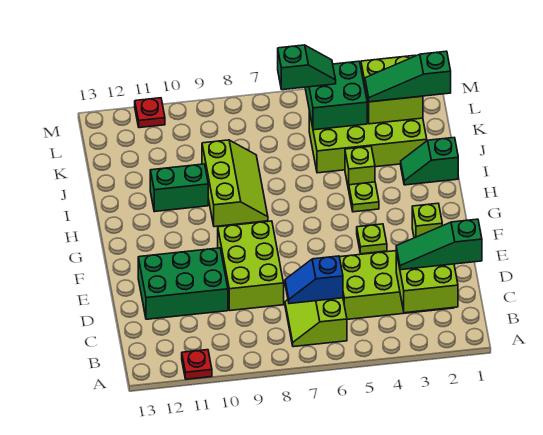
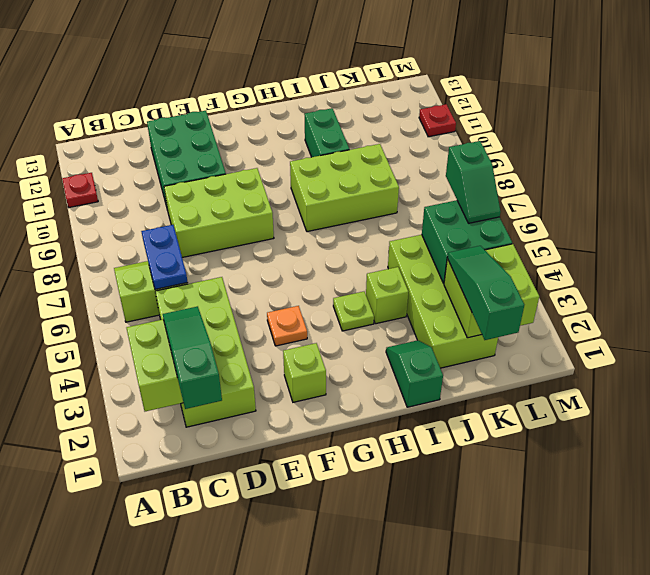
blue slope C6:C7 level 2 top 6 -> blue plate C6:C7 level 2
lime plate F4 level 1 -> orange plate F4 level 1
lime slope H8:J9 level 1 top 9 -> lime brick H8:J9 level 1

